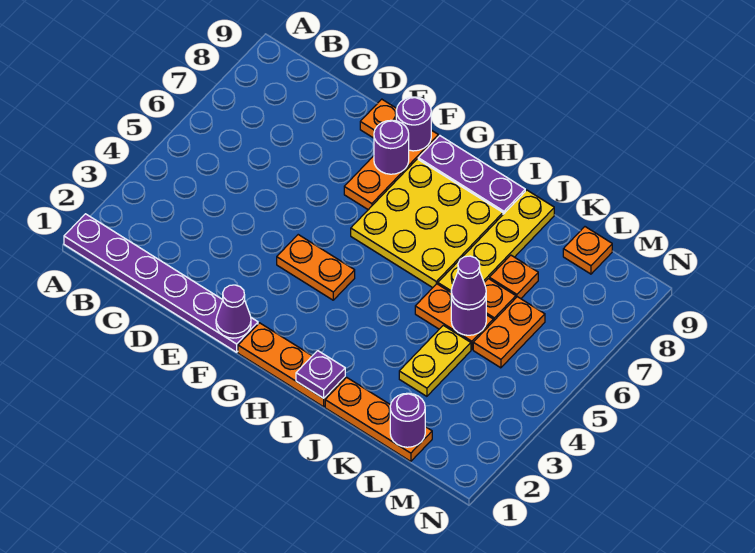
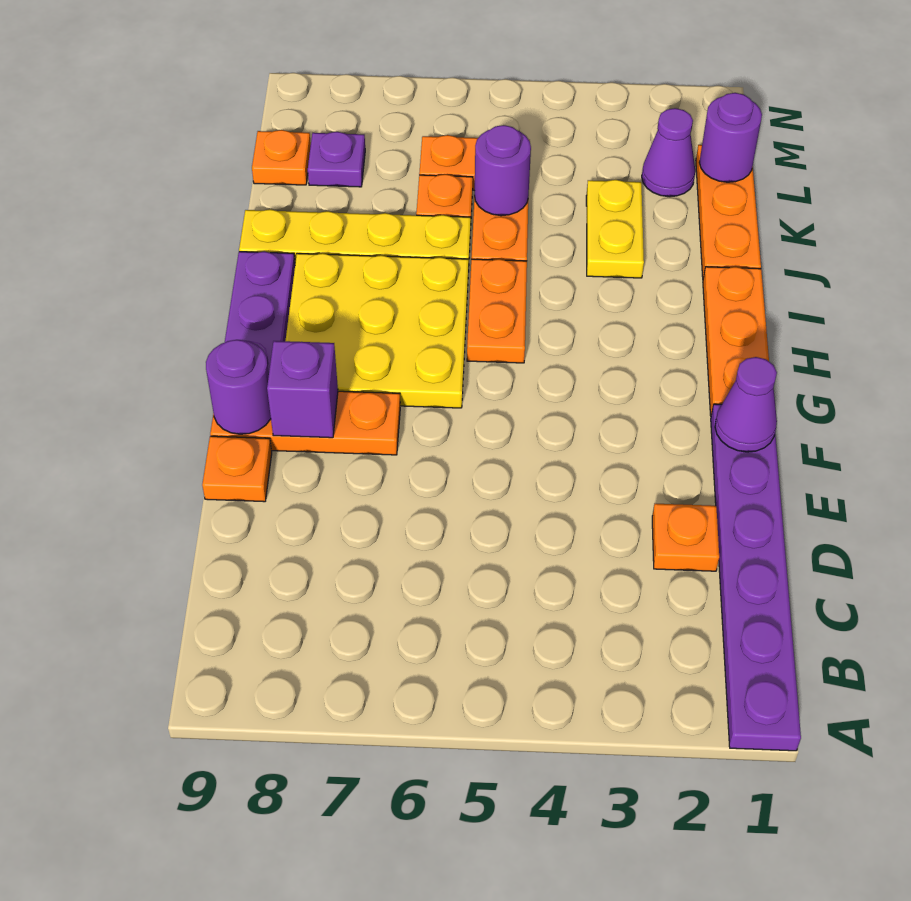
orange plate F4:G4 level 1 -> orange plate H5:I5 level 1
purple round brick F8 level 2 -> purple brick F8 level 2
purple plate I1 level 2 -> purple plate L8 level 1
yellow plate K3:K4 level 1 -> yellow plate J3:K3 level 1
purple cone K5 level 3 -> purple cone L2 level 1
orange plate K7 level 1 -> orange plate D2 level 1

